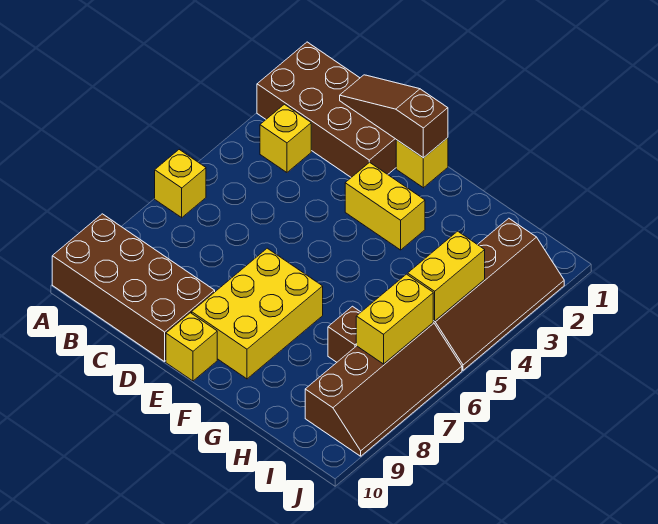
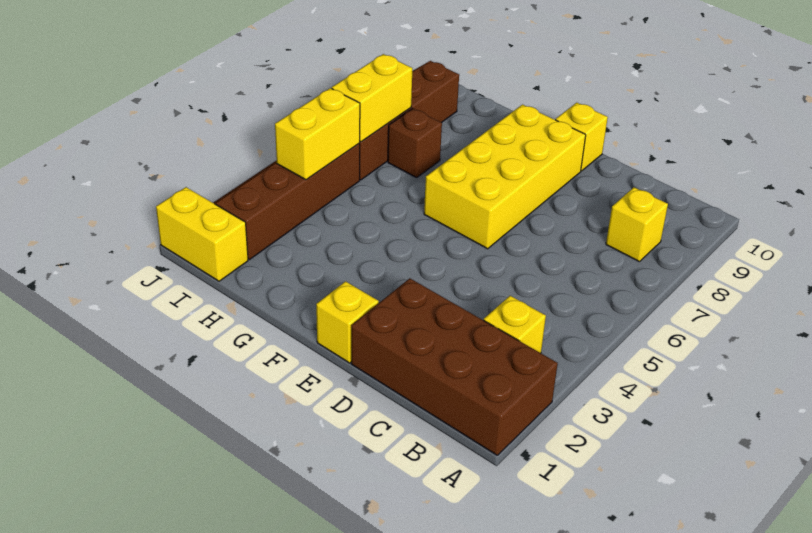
yellow brick A6 level 1 -> yellow brick B8 level 1
brown brick A9:D10 level 1 -> none
brown slope C1:E1 level 2 top E -> none
yellow brick E3:F3 level 1 -> yellow brick I1:J1 level 1
yellow brick E7:F9 level 1 -> yellow brick E6:F9 level 1

